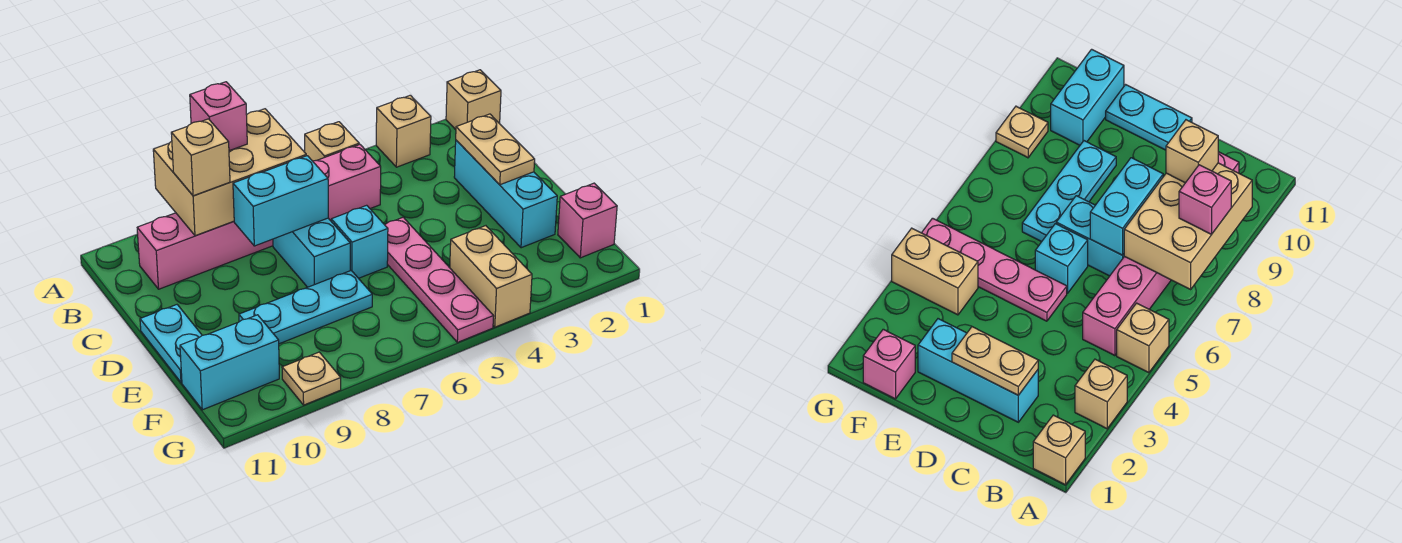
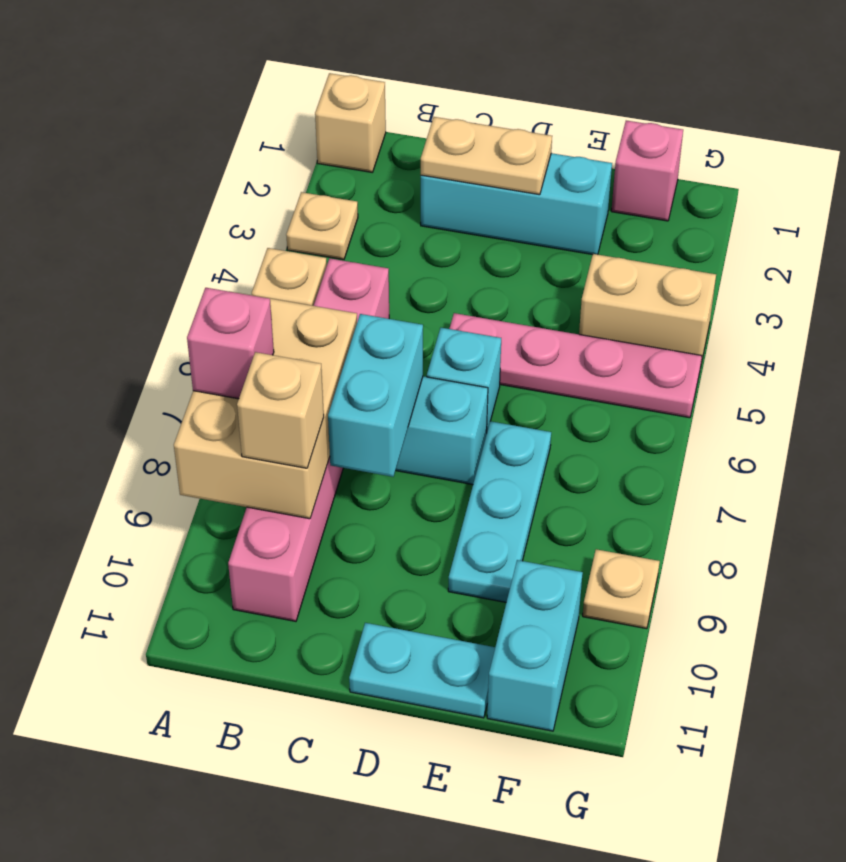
tan brick A3 level 1 -> tan plate A3 level 1

